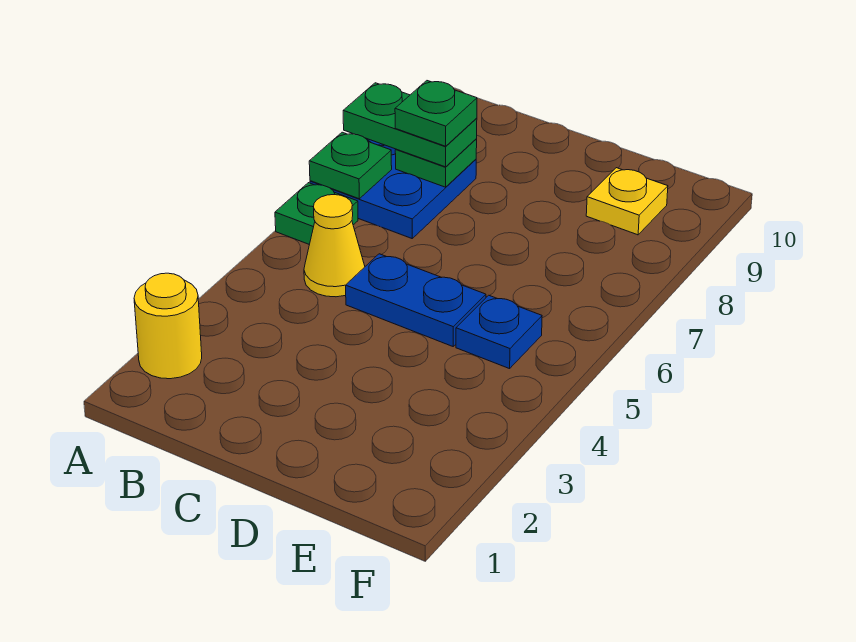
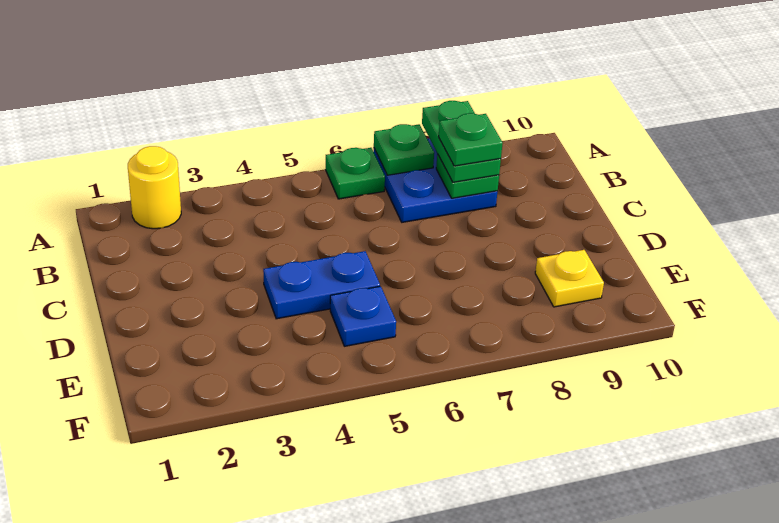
yellow cone B5 level 1 -> none
blue plate C5:D5 level 1 -> blue plate D4:D5 level 1

